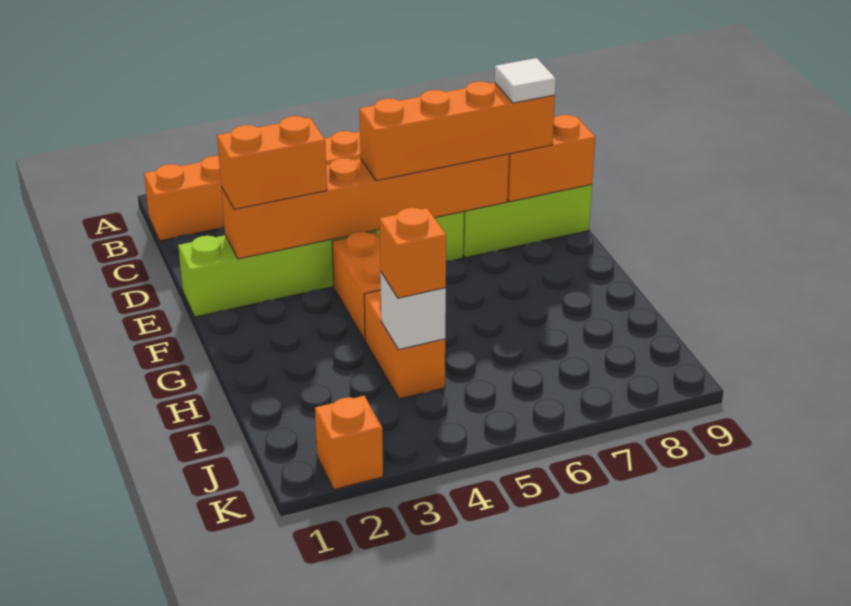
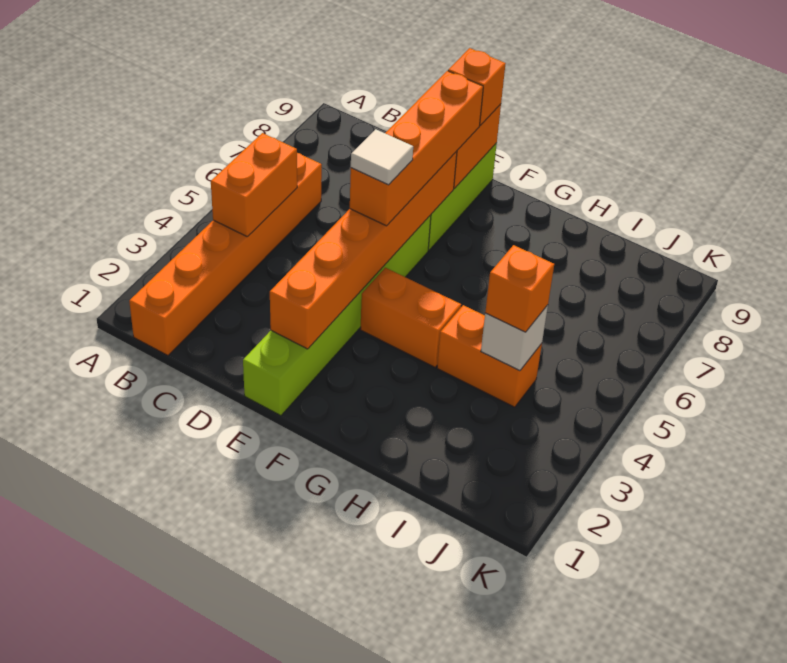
orange brick E2:E3 level 3 -> orange brick B4:B5 level 2
white tile E8 level 4 -> white tile E5 level 4
orange brick K2 level 1 -> orange brick E9 level 3

